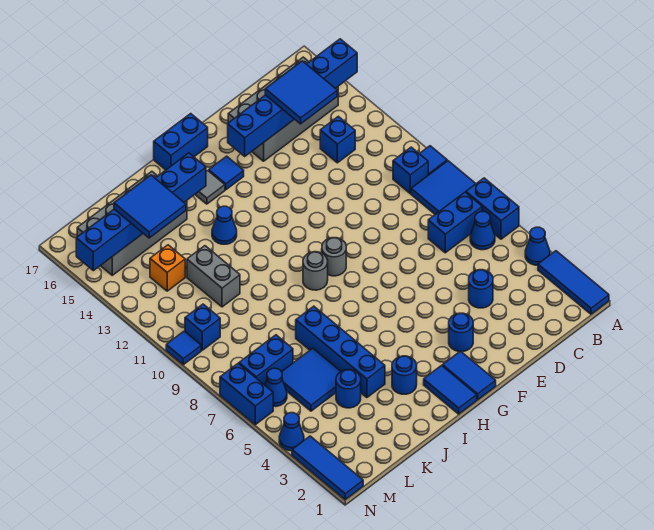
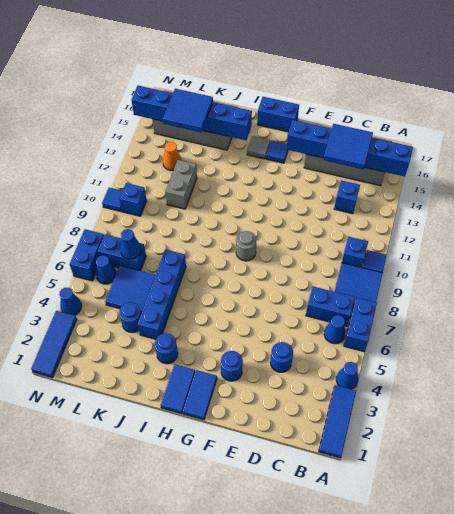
grey round brick H9 level 1 -> none
blue cone I13 level 1 -> blue cone L7 level 2
orange brick L13 level 1 -> orange cone L13 level 1

